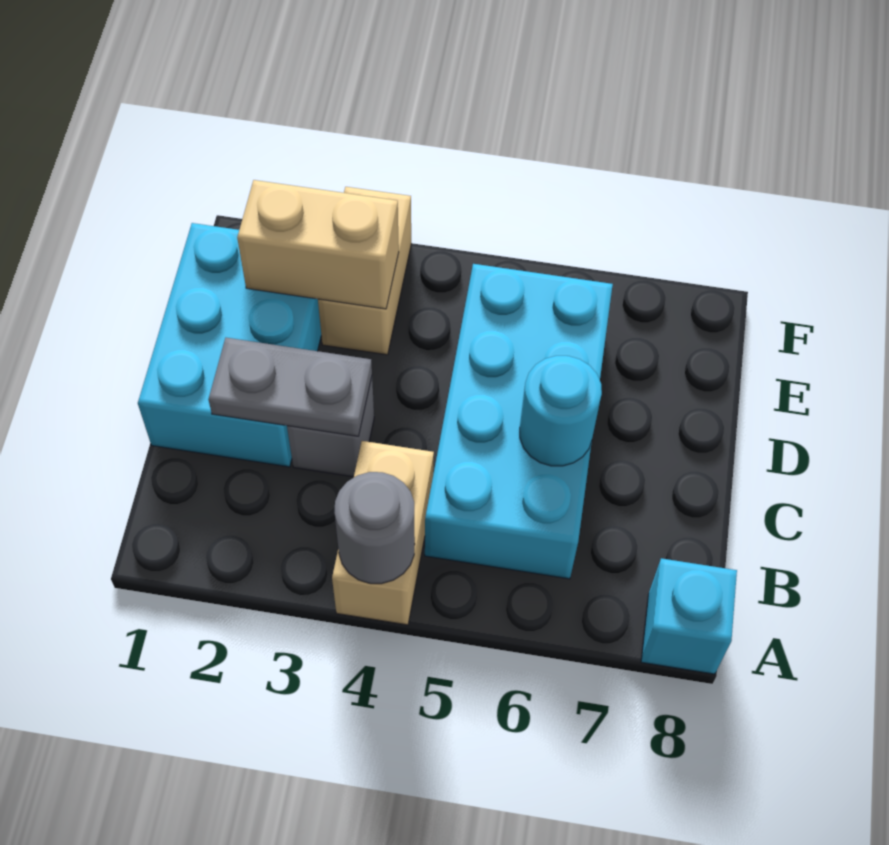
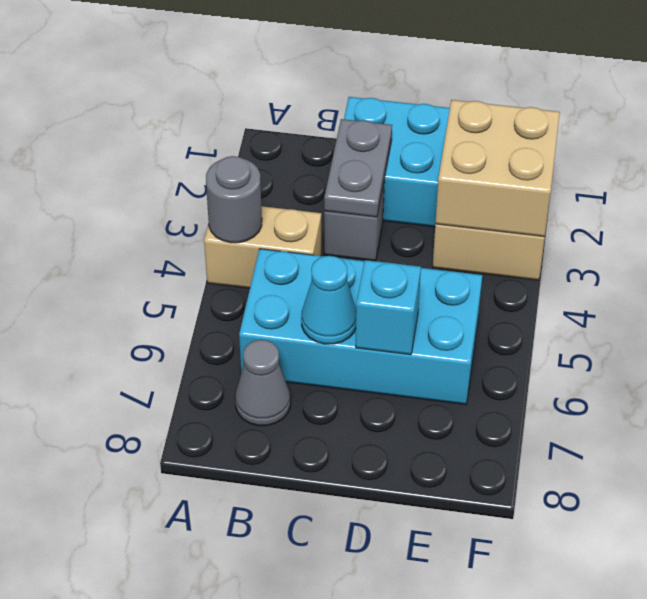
cyan brick A8 level 1 -> cyan brick D6 level 2
none -> grey cone B7 level 1
cyan round brick C6 level 2 -> cyan cone C6 level 2
tan brick E2:E3 level 2 -> tan brick E2:F3 level 2

